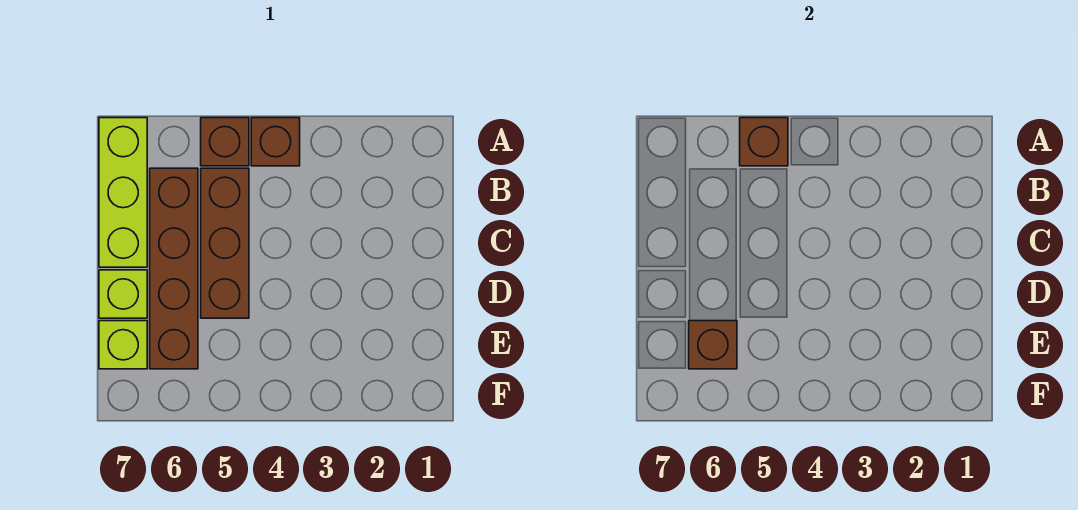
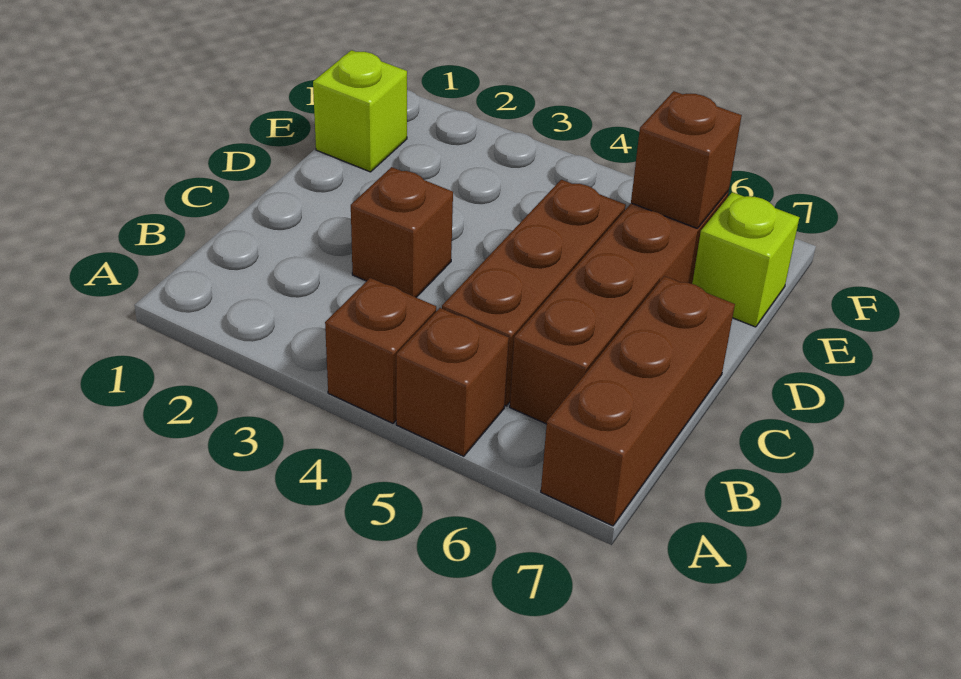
brown brick A5 level 2 -> brown brick C3 level 1
lime brick A7:C7 level 1 -> brown brick A7:C7 level 1
lime brick D7 level 1 -> lime brick E1 level 1

